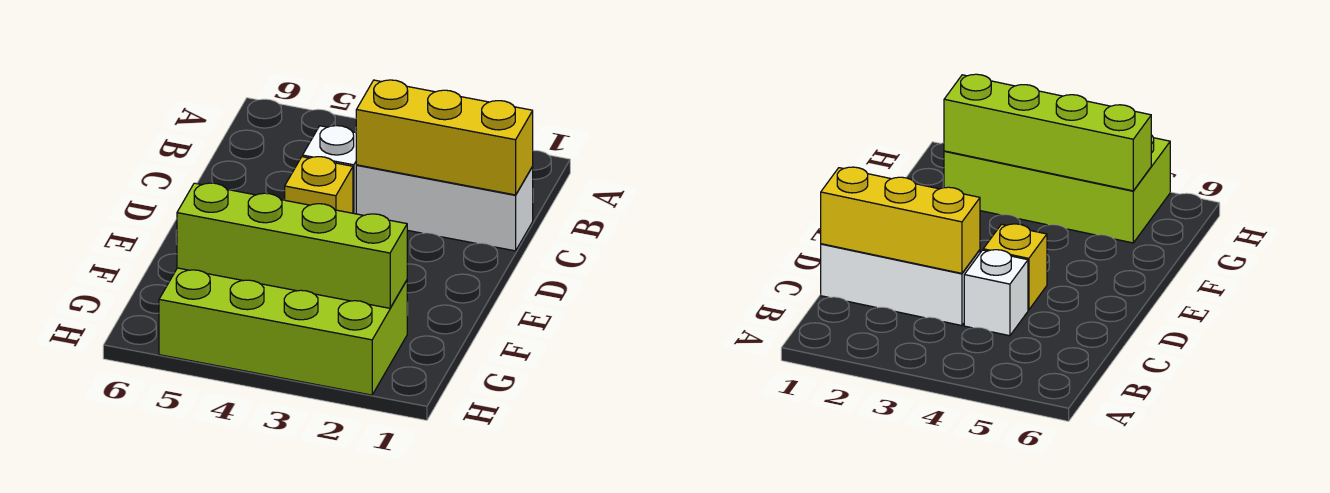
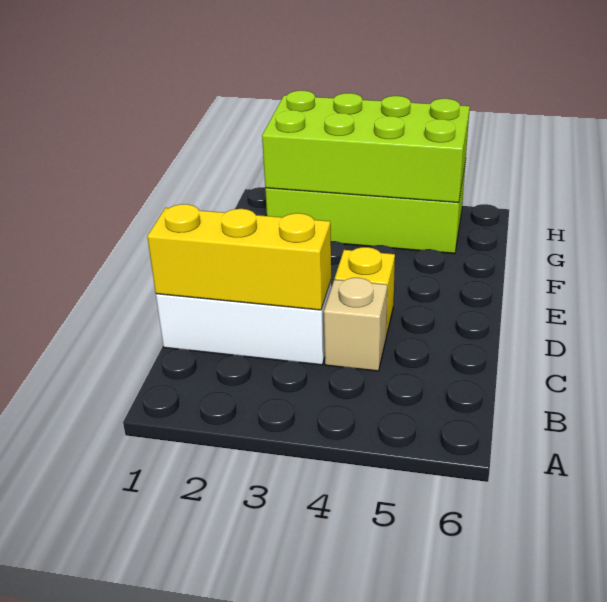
white brick C4 level 1 -> tan brick C4 level 1
lime brick G2:G5 level 2 -> lime brick G2:H5 level 2

